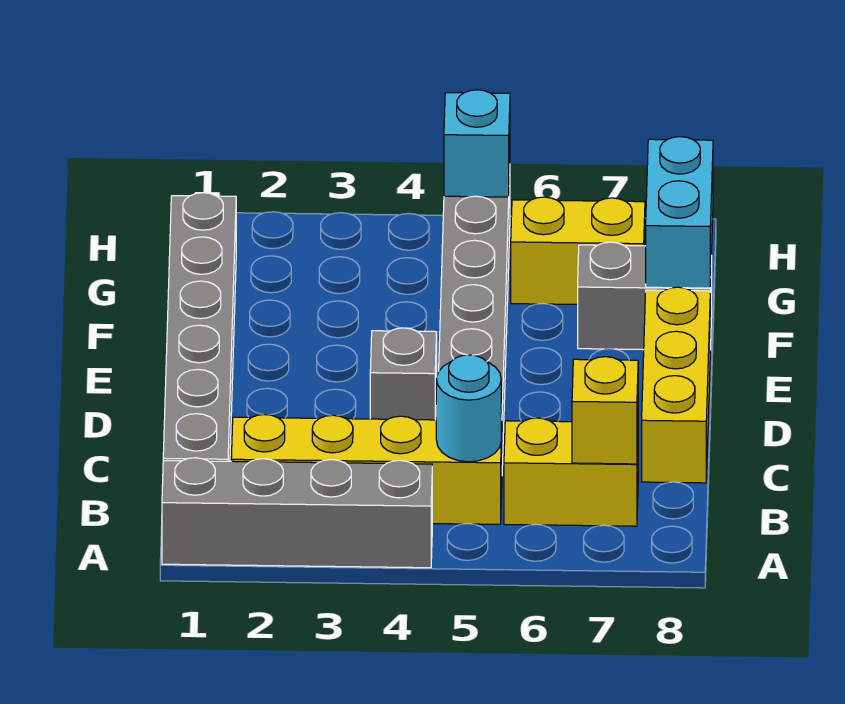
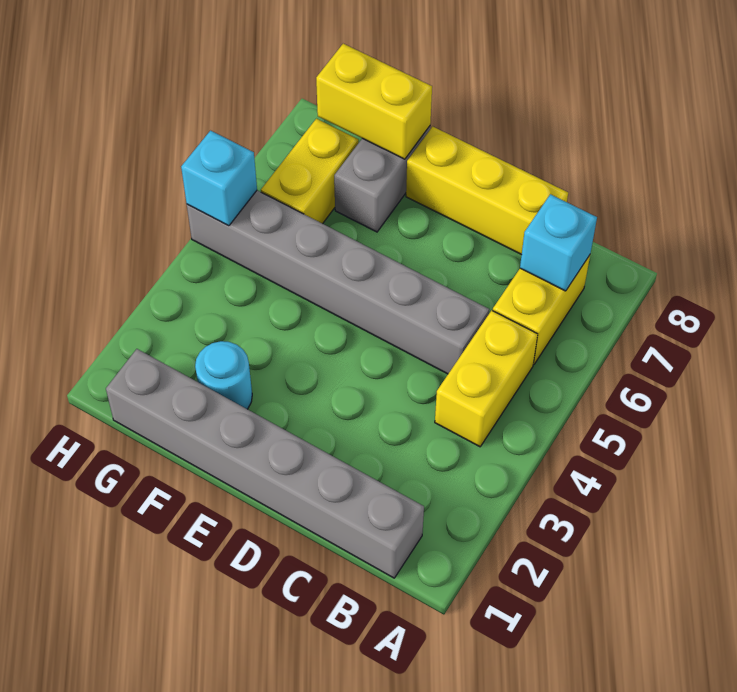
grey brick A1:A4 level 1 -> none
yellow brick B2:B5 level 1 -> yellow brick B4:B5 level 1
cyan round brick B5 level 2 -> cyan round brick F2 level 1
yellow brick B7 level 2 -> cyan brick B7 level 2
grey brick D4 level 1 -> none
cyan brick F8:G8 level 2 -> yellow brick F8:G8 level 2

